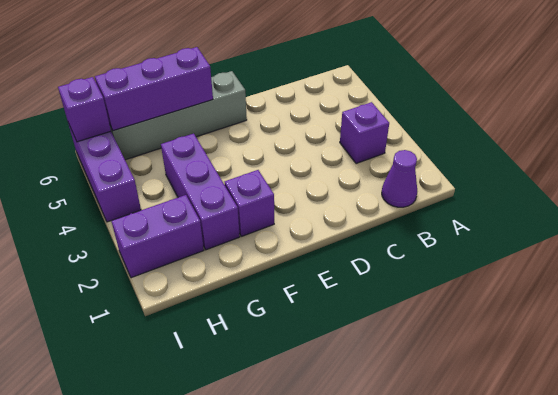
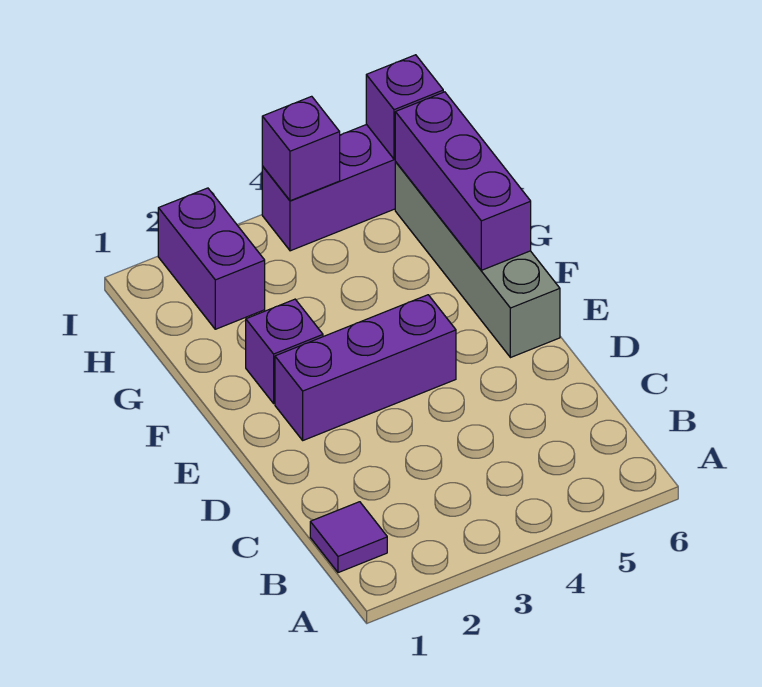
purple cone B1 level 1 -> purple tile B1 level 1
purple brick B3 level 1 -> purple brick I4 level 2
purple brick G2:G4 level 1 -> purple brick E2:E4 level 1

